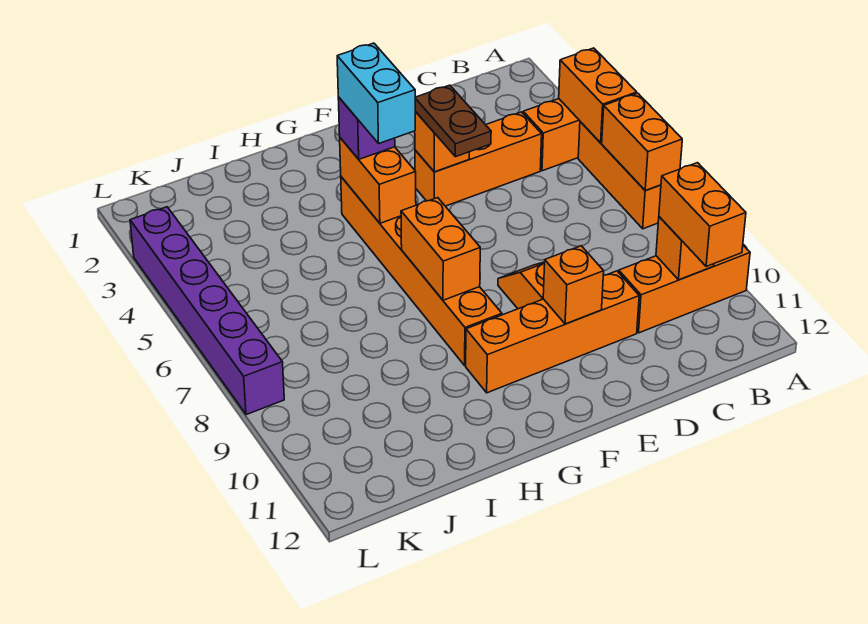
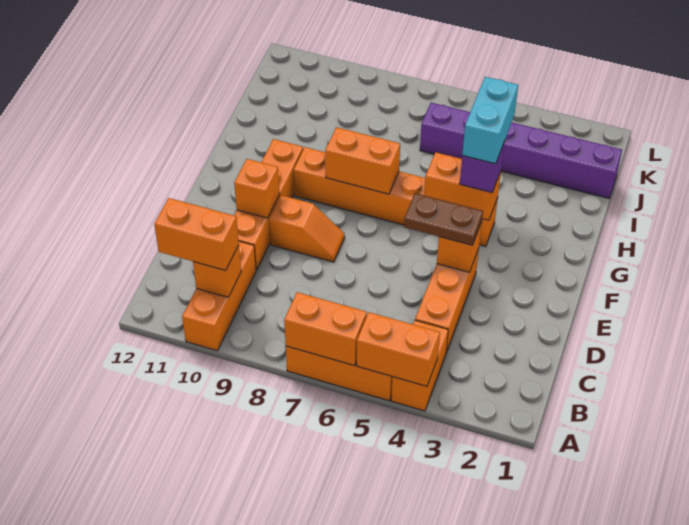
cyan brick G4:G5 level 4 -> cyan brick G4:H4 level 4
purple brick L3:L8 level 1 -> purple brick J1:J6 level 1

